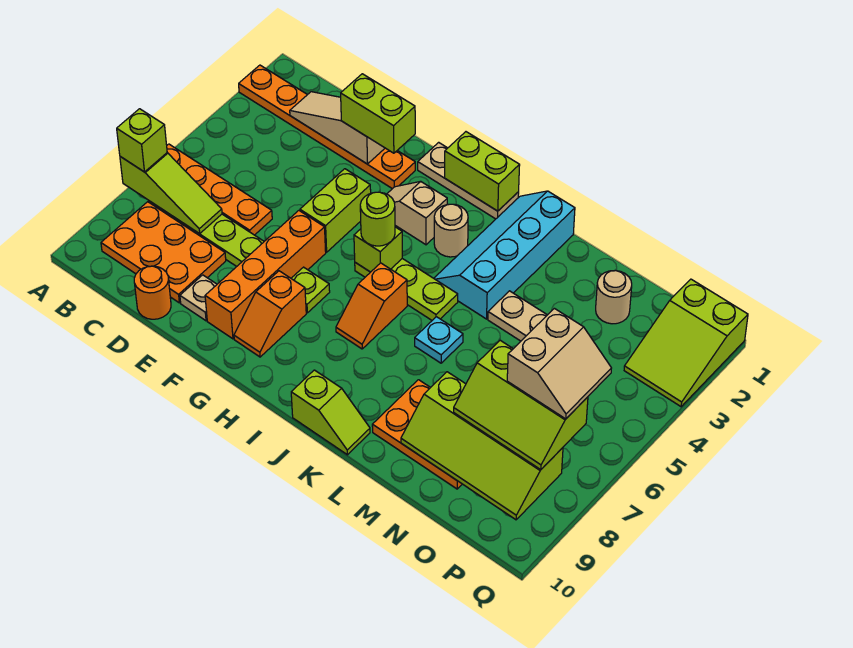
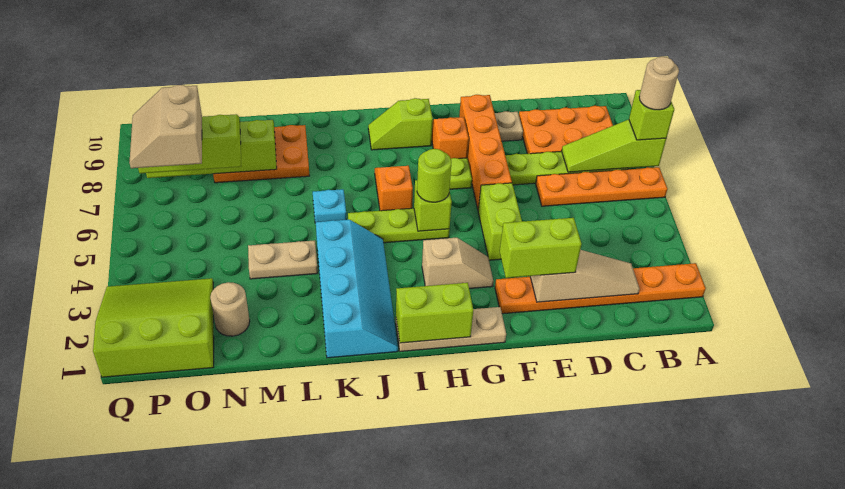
orange round brick D10 level 1 -> none
tan round brick I3 level 1 -> tan round brick A7 level 4
lime slope J10:K10 level 1 top J -> lime slope H9:I9 level 1 top H
lime slope P1:Q3 level 1 top 1 -> lime slope O1:Q3 level 1 top 1

